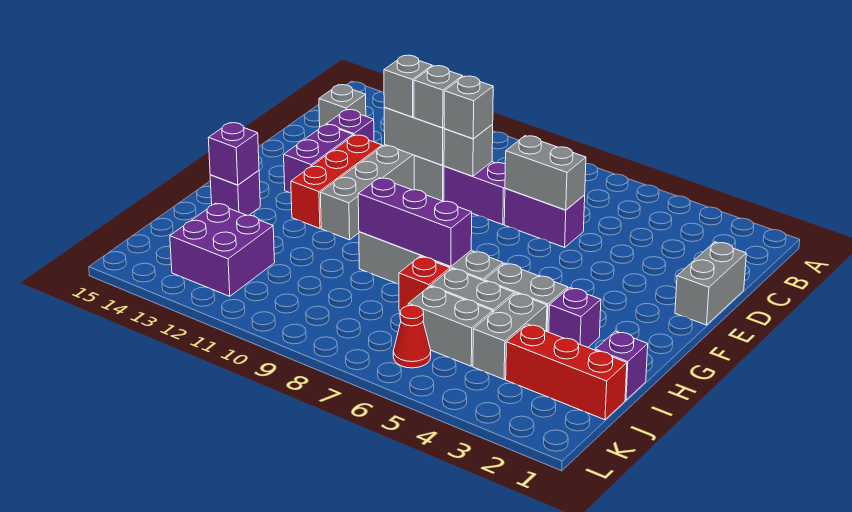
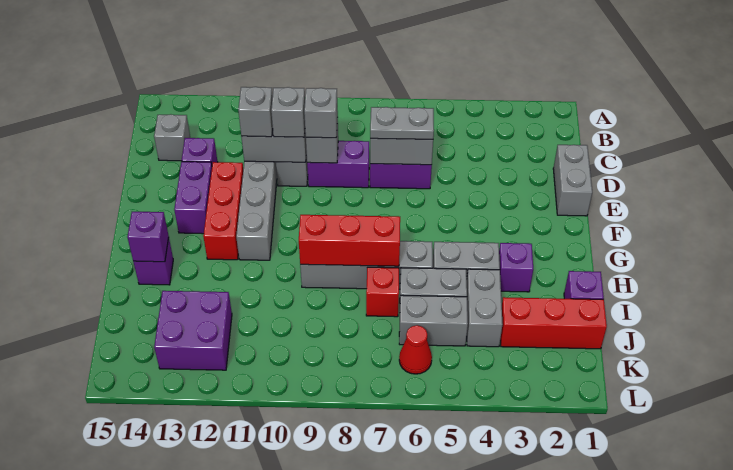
none -> grey plate D6:D7 level 3
purple brick H7:H9 level 2 -> red brick H7:H9 level 2

